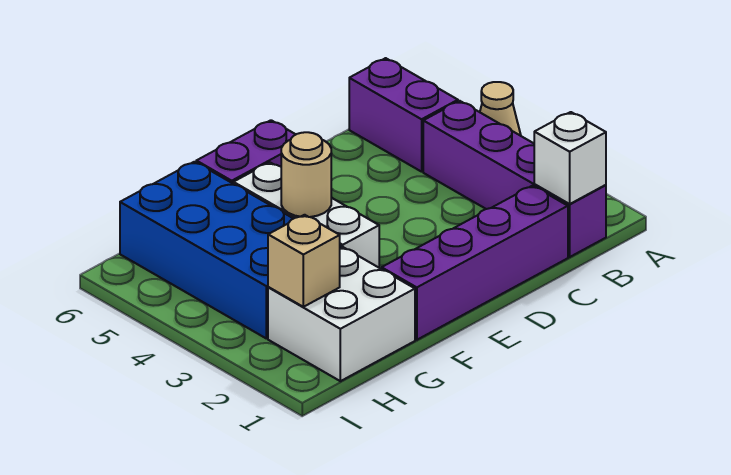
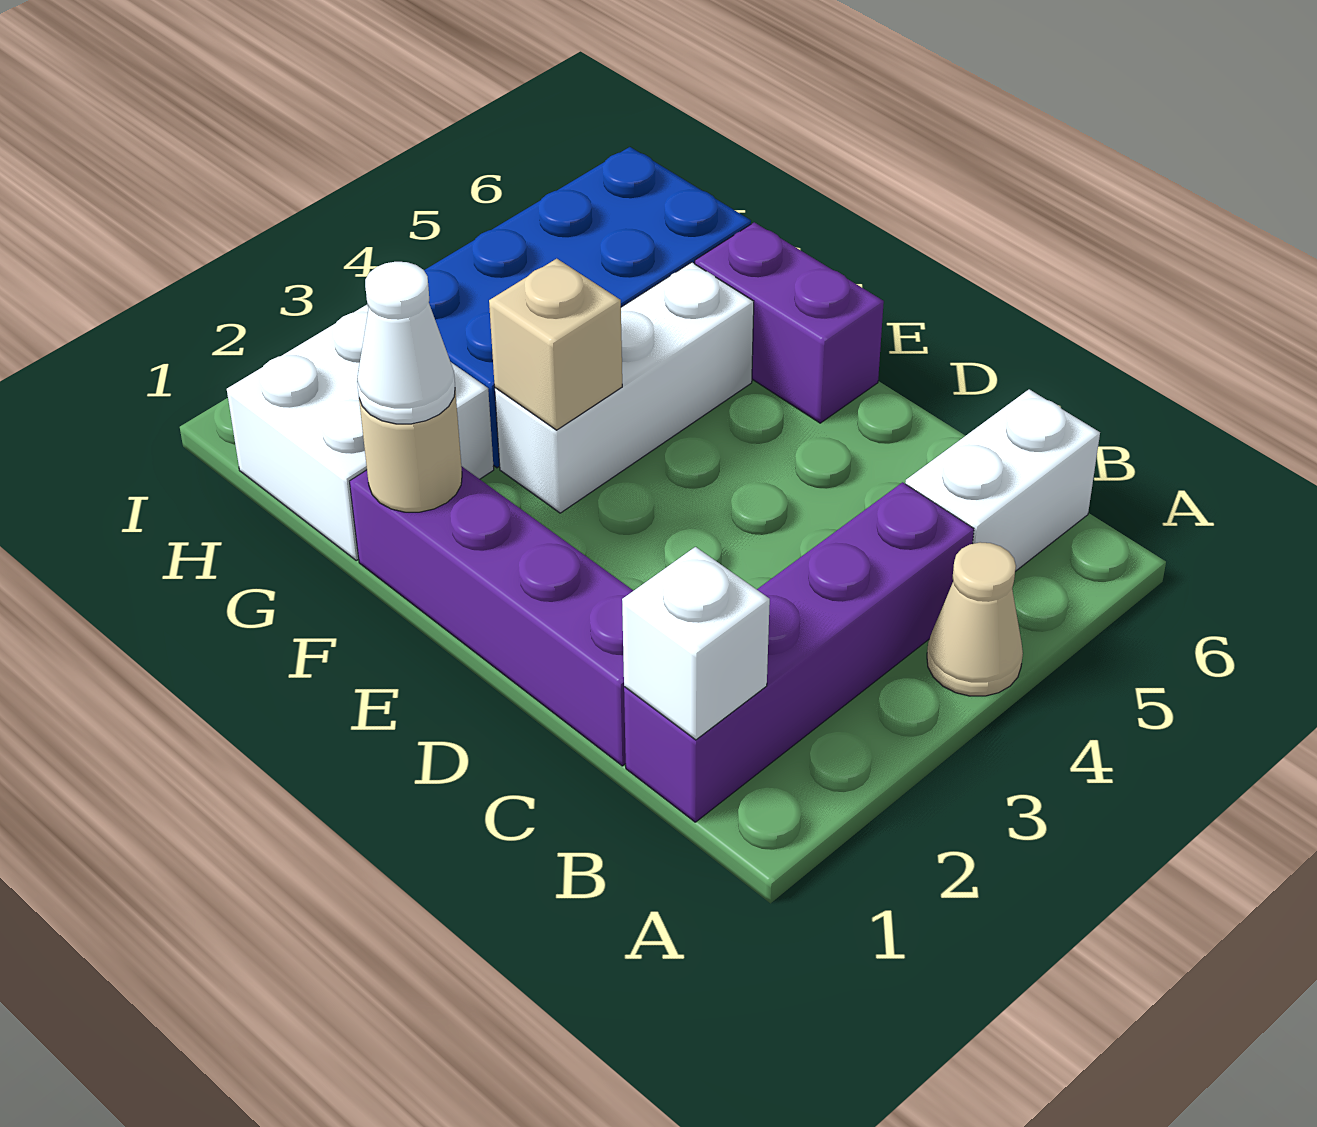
purple brick B5:B6 level 1 -> white brick B5:B6 level 1
none -> white cone F1 level 3
tan round brick F4 level 2 -> tan round brick F1 level 2
tan brick H2 level 2 -> tan brick F3 level 2

